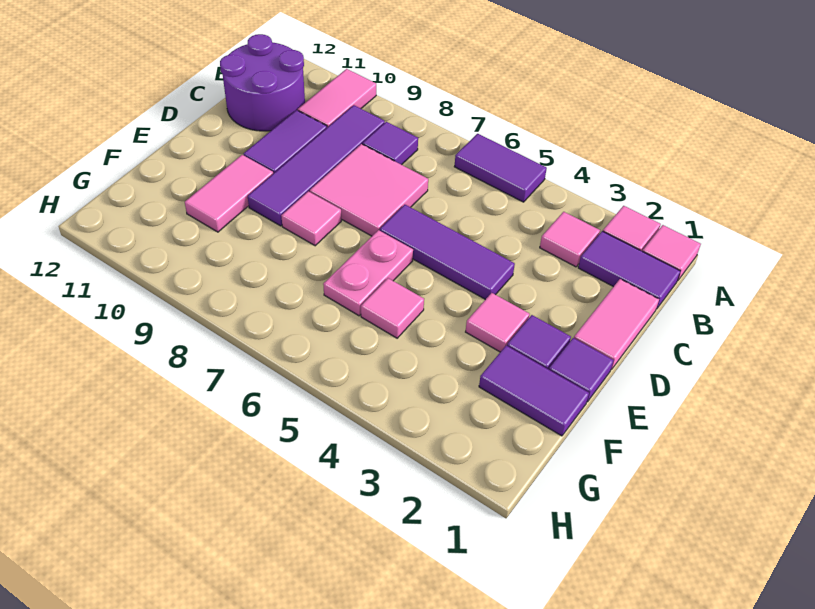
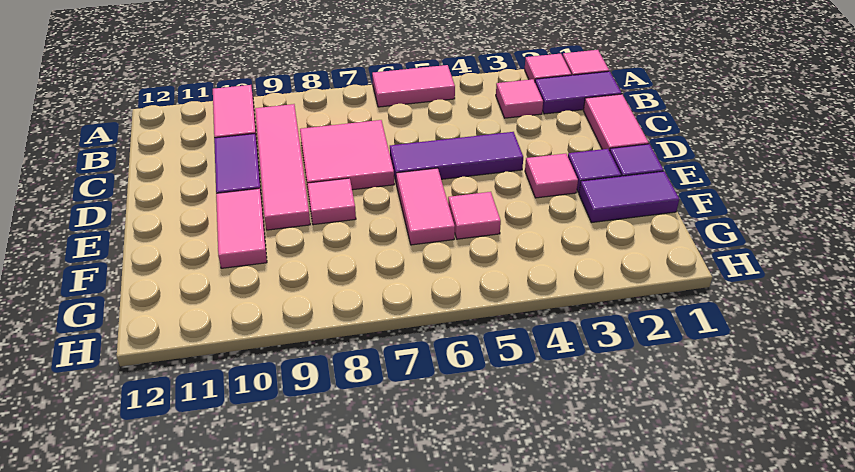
purple tile A5:A6 level 1 -> pink tile A5:A6 level 1
purple tile B8 level 1 -> none
purple tile B9:E9 level 1 -> pink tile B9:E9 level 1
purple round brick B11:C12 level 1 -> none
pink plate E6:F6 level 1 -> pink tile E6:F6 level 1

